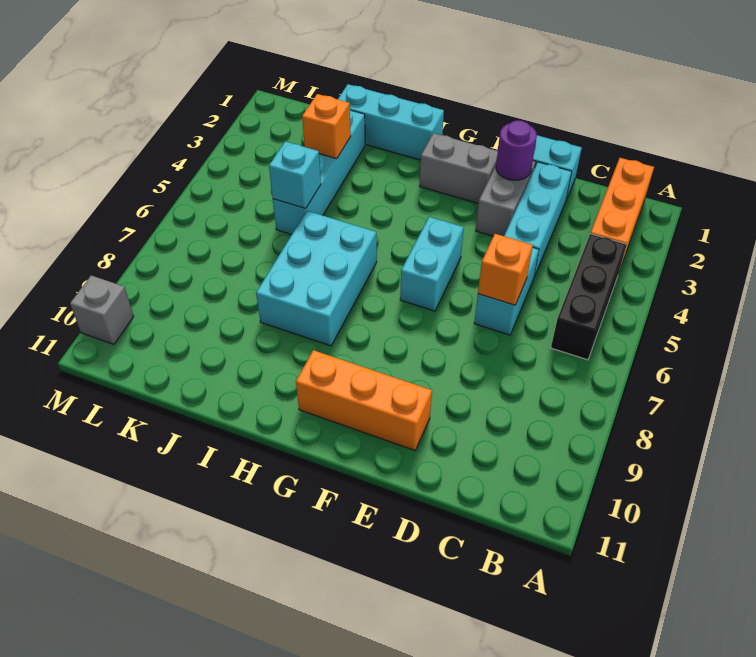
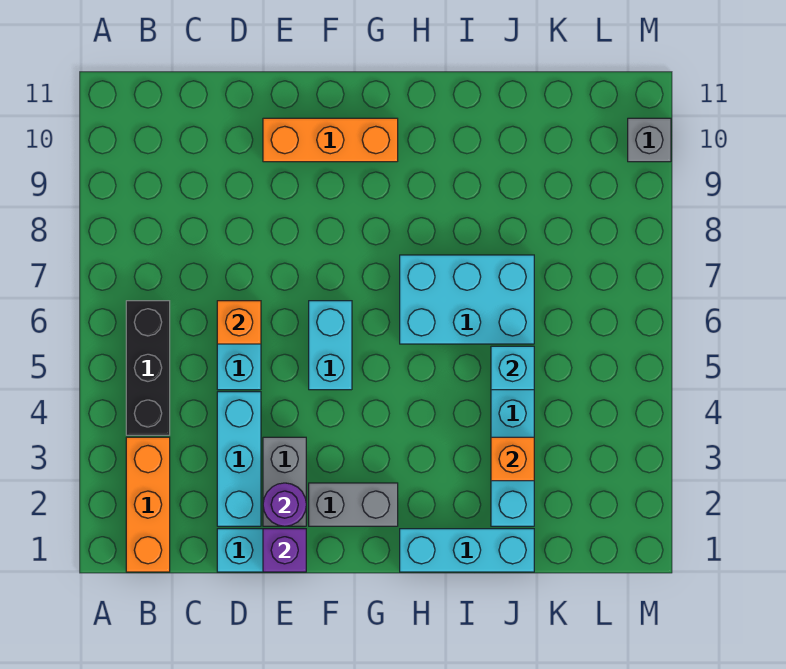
none -> purple brick E1 level 2
cyan brick H6:I8 level 1 -> cyan brick H6:J7 level 1

